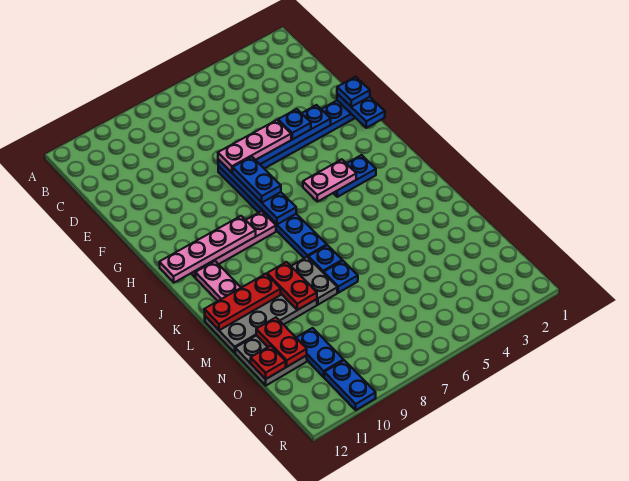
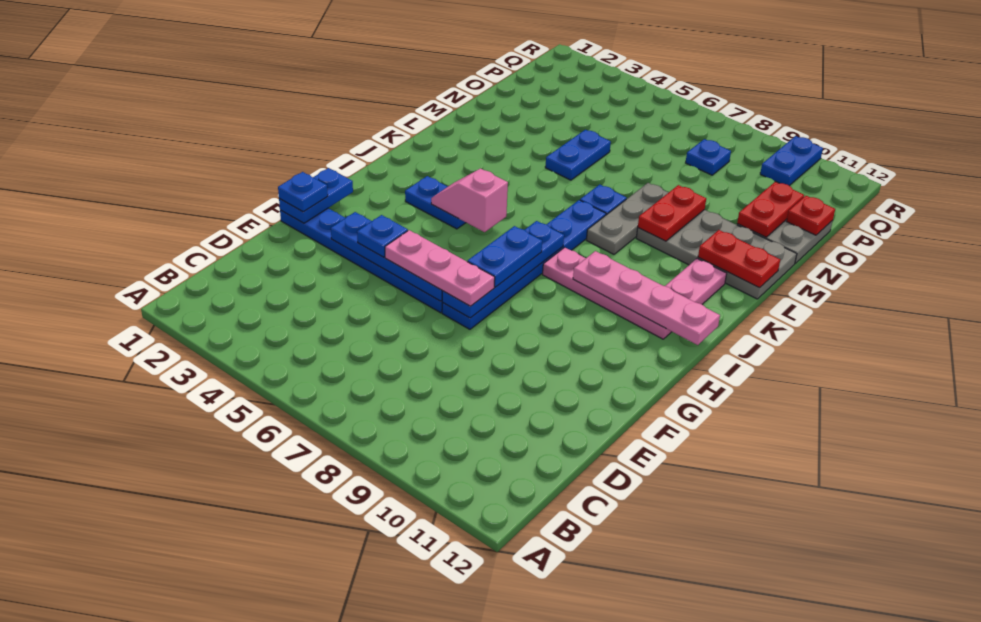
pink plate I4:I5 level 2 -> pink slope I4:I5 level 2 top 5
grey plate L8:M8 level 1 -> grey plate K8:M8 level 1
red plate L10:L12 level 2 -> red plate L11:L12 level 2
blue plate M7 level 1 -> blue plate P8 level 1
blue plate O10:P10 level 1 -> blue plate M5:N5 level 1

